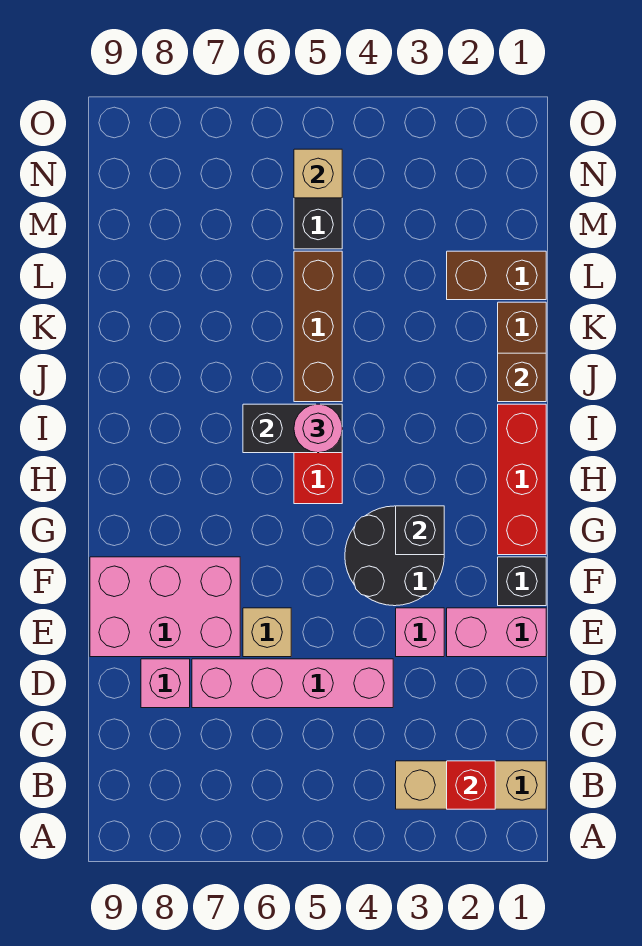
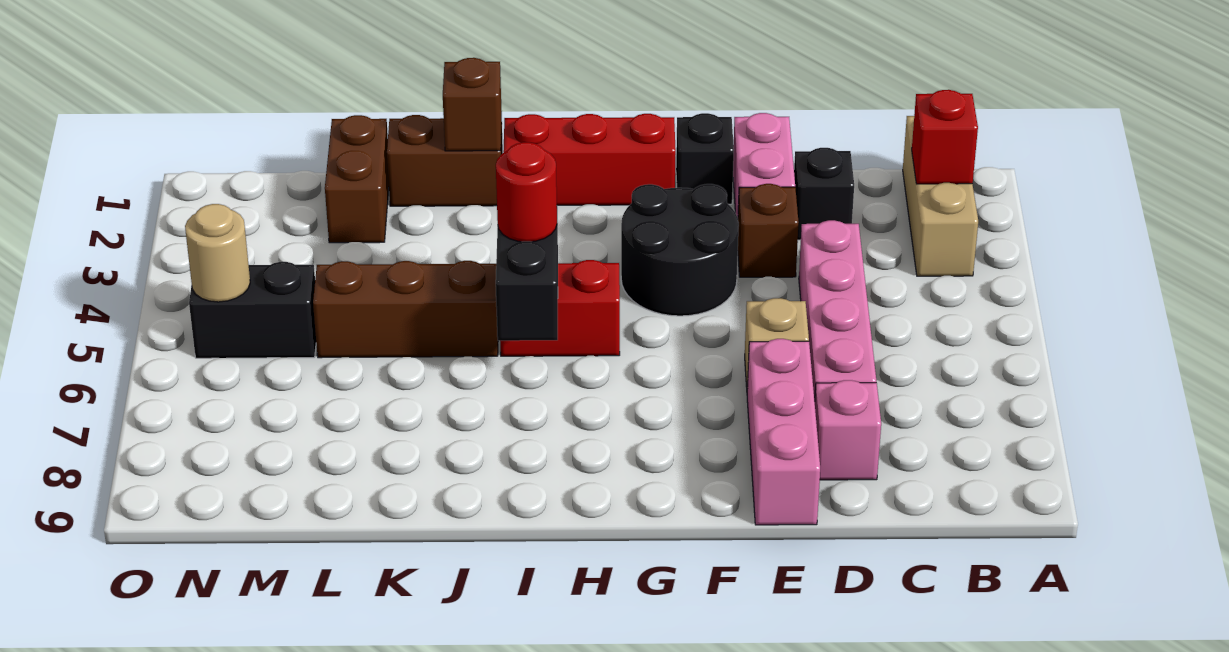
pink brick E3 level 1 -> brown brick E3 level 1
pink brick E7:F9 level 1 -> pink brick E7:E9 level 1
black brick G3 level 2 -> black brick D2 level 1
pink round brick I5 level 3 -> red round brick I5 level 3
tan brick N5 level 2 -> tan round brick N5 level 2

